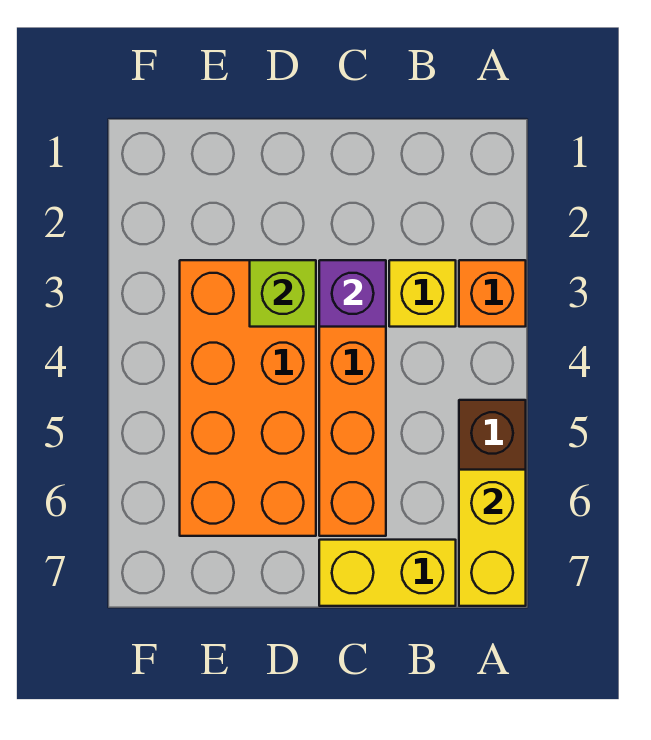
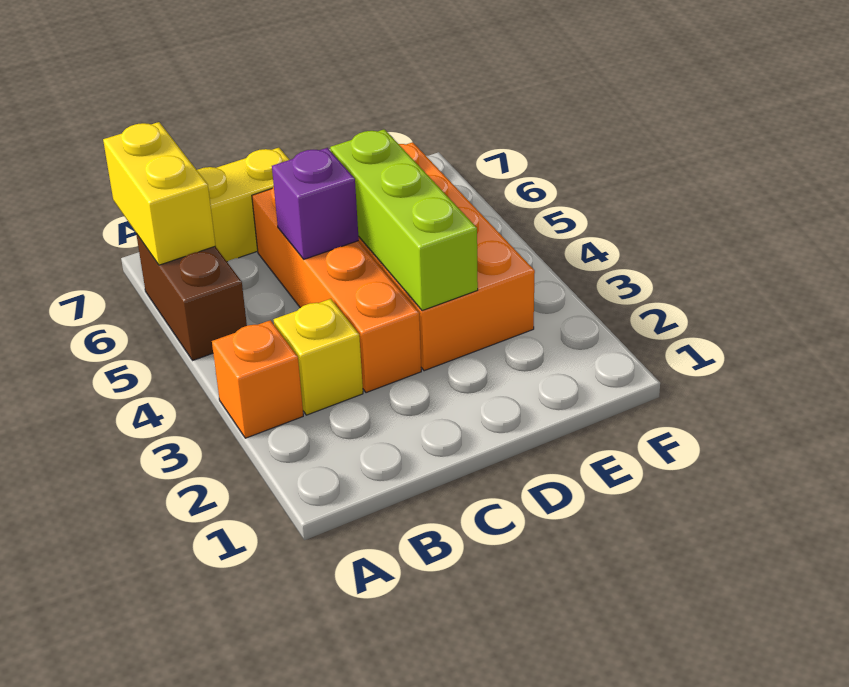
purple brick C3 level 2 -> purple brick C5 level 2
lime brick D3 level 2 -> lime brick D3:D5 level 2

